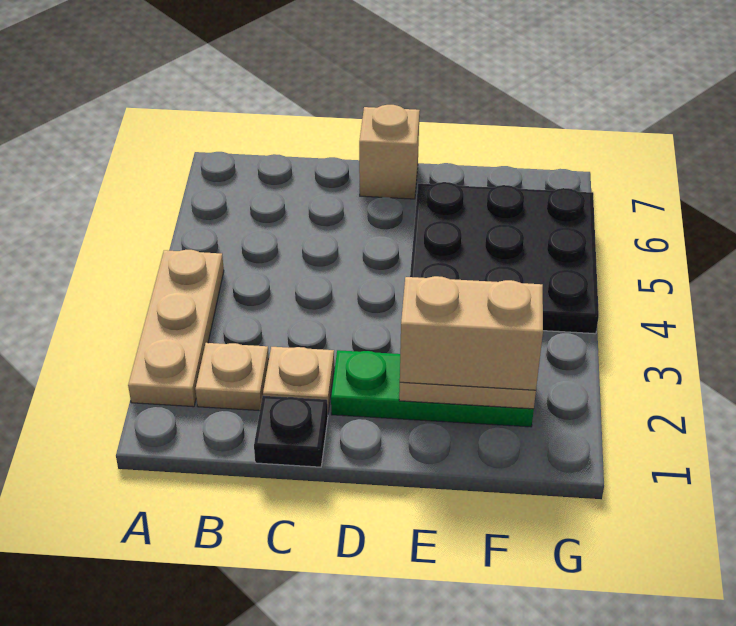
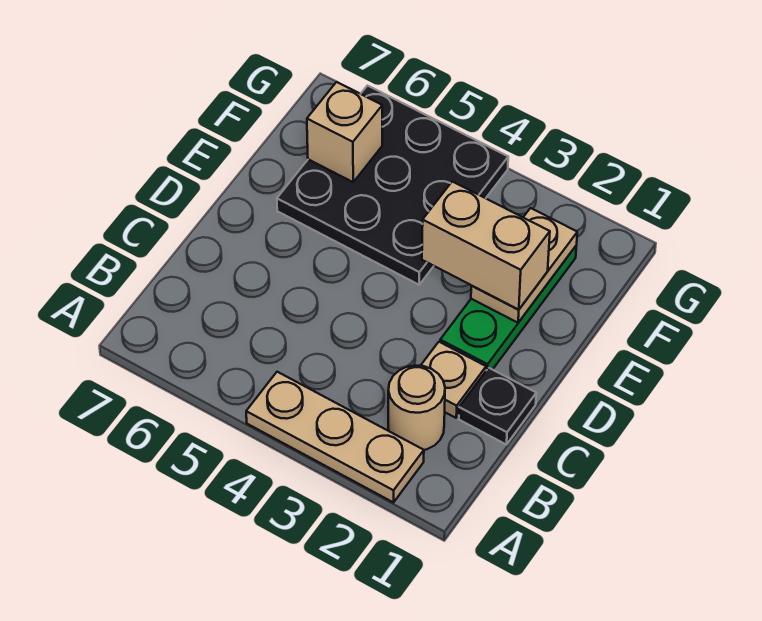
tan plate B2 level 1 -> tan round brick B2 level 1
tan brick D7 level 1 -> tan brick F6 level 2
tan brick E2:F2 level 3 -> tan brick E2:E3 level 3

